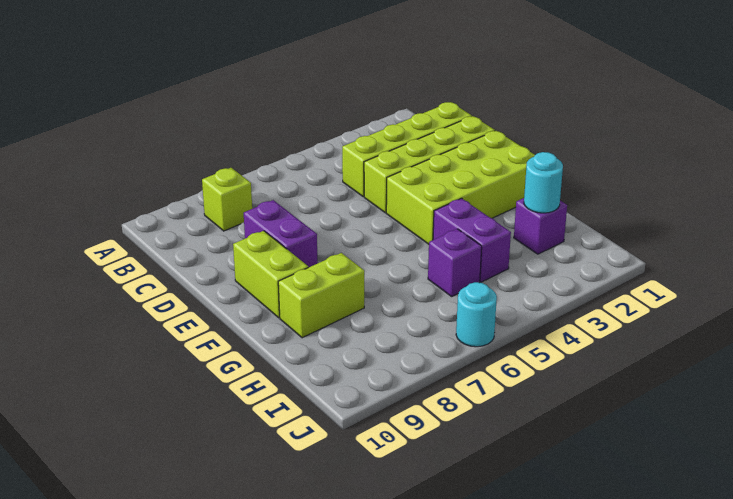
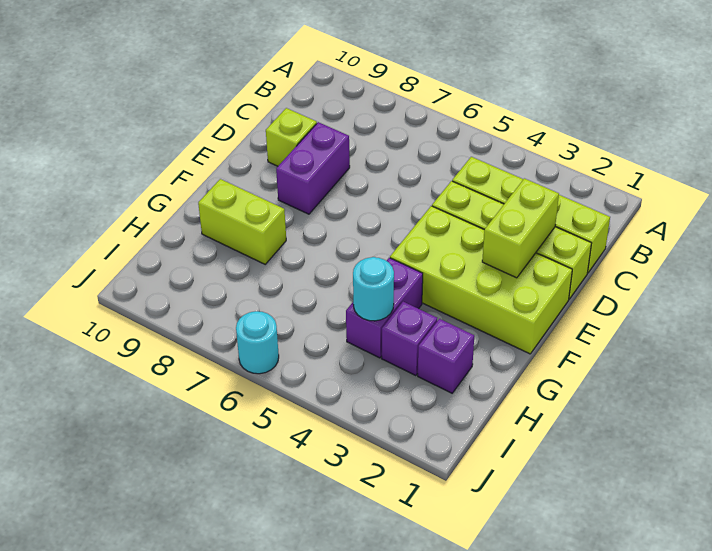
lime brick B8 level 1 -> lime brick D9 level 1
lime brick E9:F9 level 1 -> lime brick D2:E2 level 2
cyan round brick H2 level 2 -> cyan round brick H4 level 2
purple brick H5 level 1 -> purple brick H3 level 1

